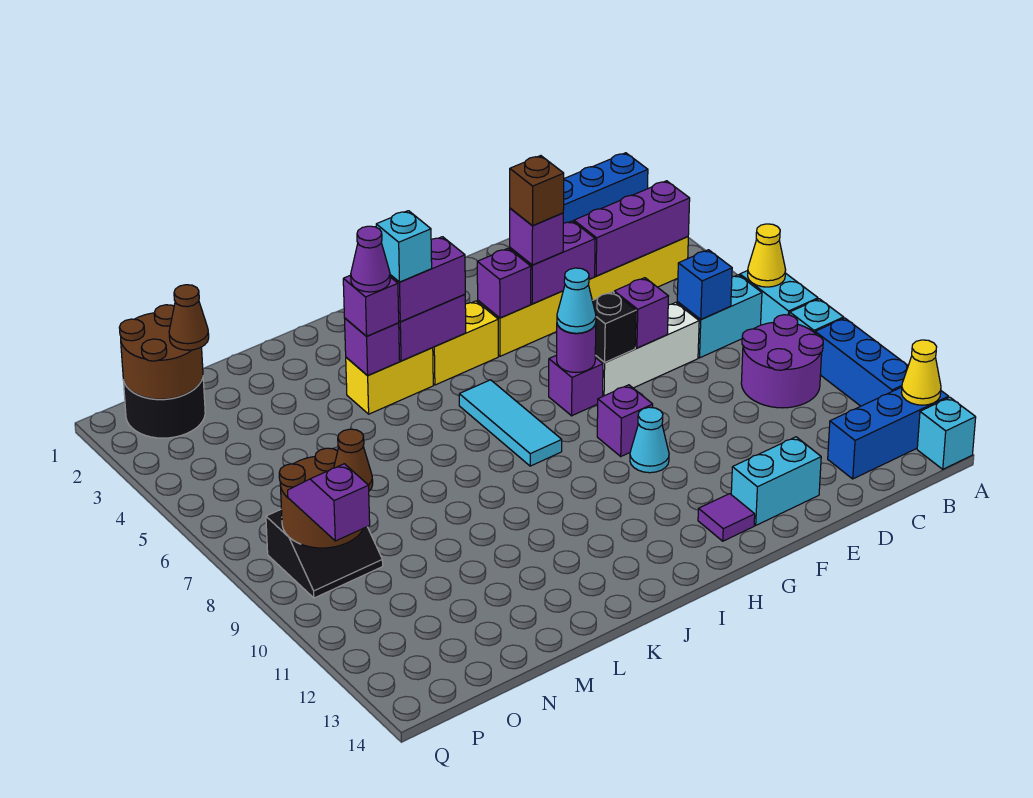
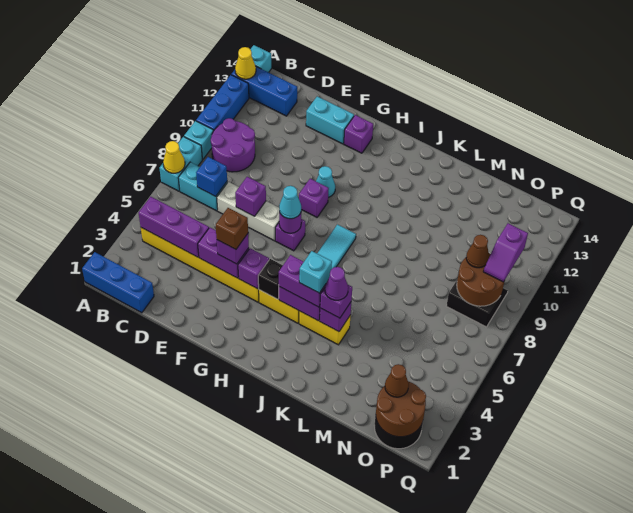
black brick F7 level 2 -> black brick H4 level 2
purple tile G13 level 1 -> purple brick G13 level 1

